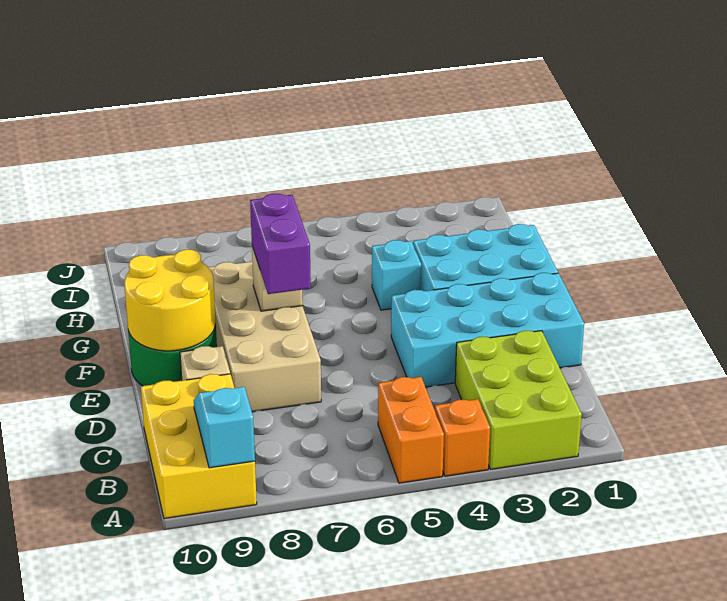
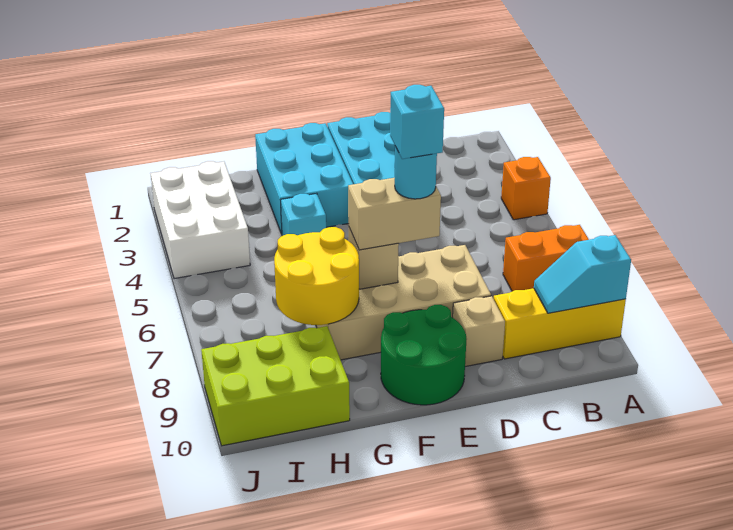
lime brick A2:C3 level 1 -> lime brick H9:J10 level 1
orange brick A5:B5 level 1 -> orange brick A7:B7 level 1
yellow brick A9:C10 level 1 -> yellow brick A9:C9 level 1
purple brick E7:F7 level 3 -> tan brick E7:F7 level 3
none -> cyan round brick E7 level 4
none -> cyan brick E7 level 5
yellow round brick E9:F10 level 2 -> yellow round brick G7:H8 level 2
none -> white brick I2:J4 level 1

